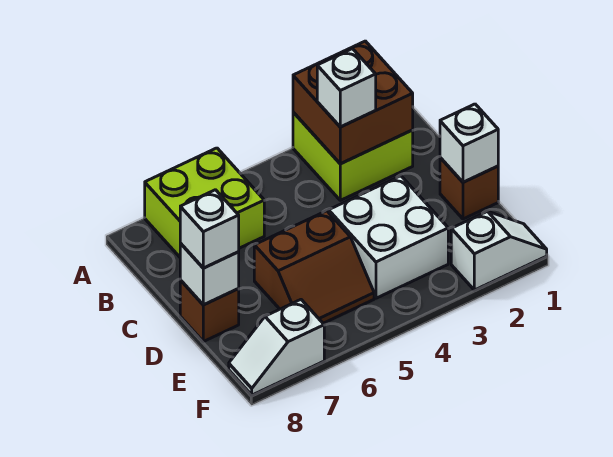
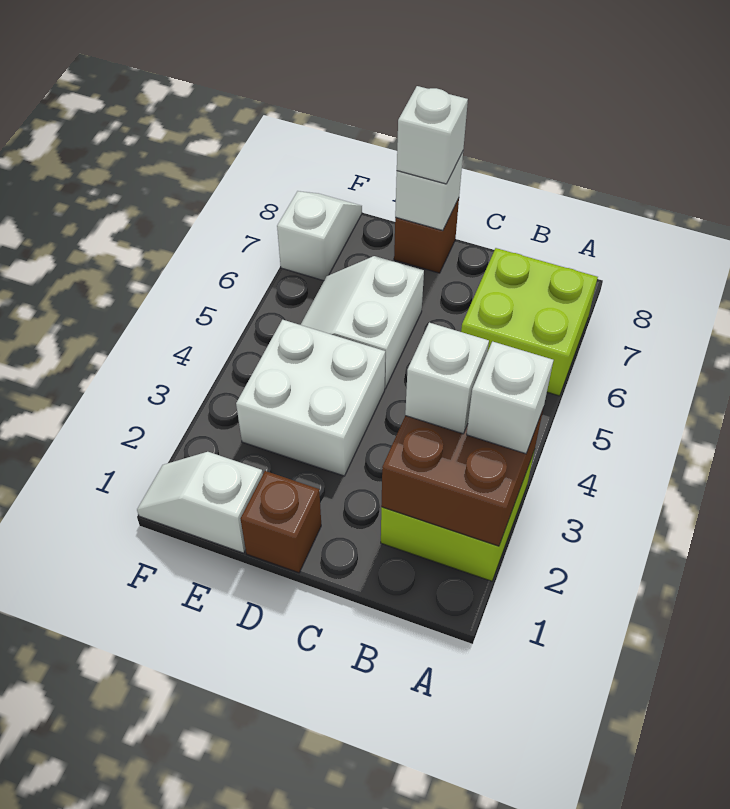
white brick D1 level 2 -> white brick A3 level 3
brown slope D5:E6 level 1 top D -> white slope D5:E6 level 1 top D
white slope F1:F2 level 1 top 2 -> white slope E1:F1 level 1 top E

